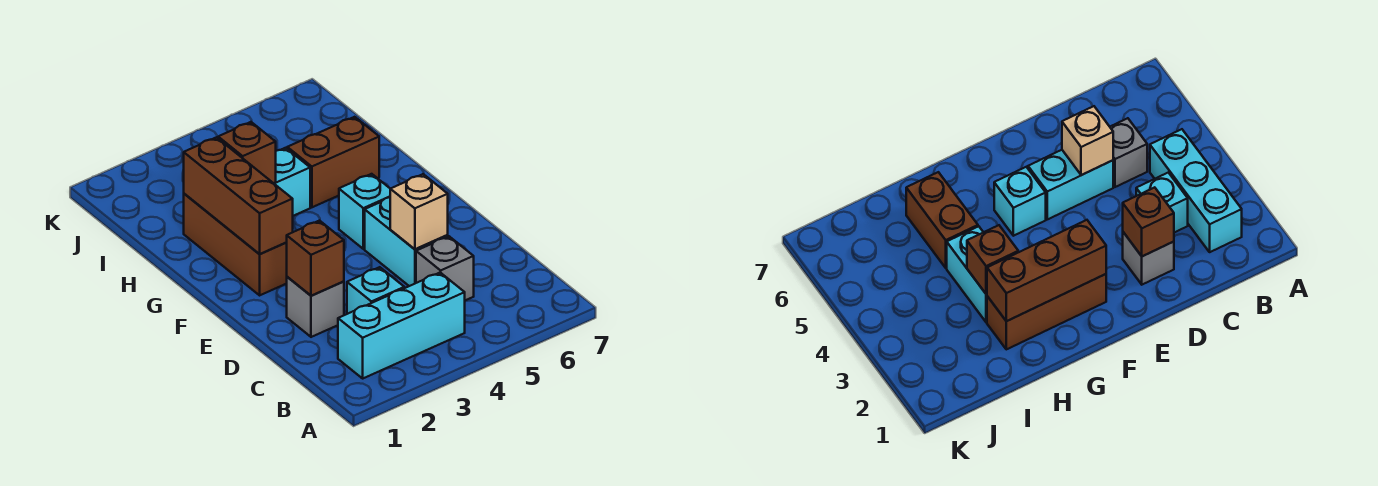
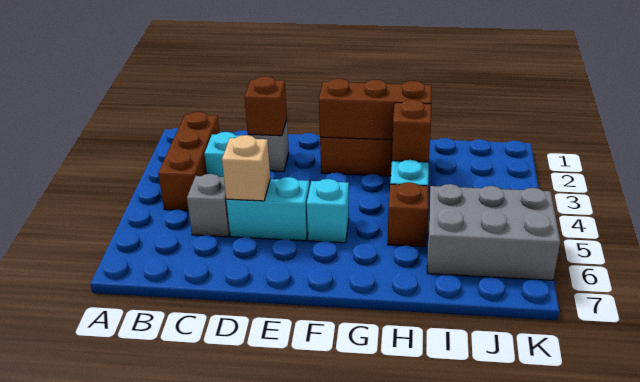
cyan brick B2:B4 level 1 -> brown brick B2:B4 level 1
brown brick H5:H6 level 1 -> brown brick H5 level 1
none -> grey brick I5:K6 level 1

